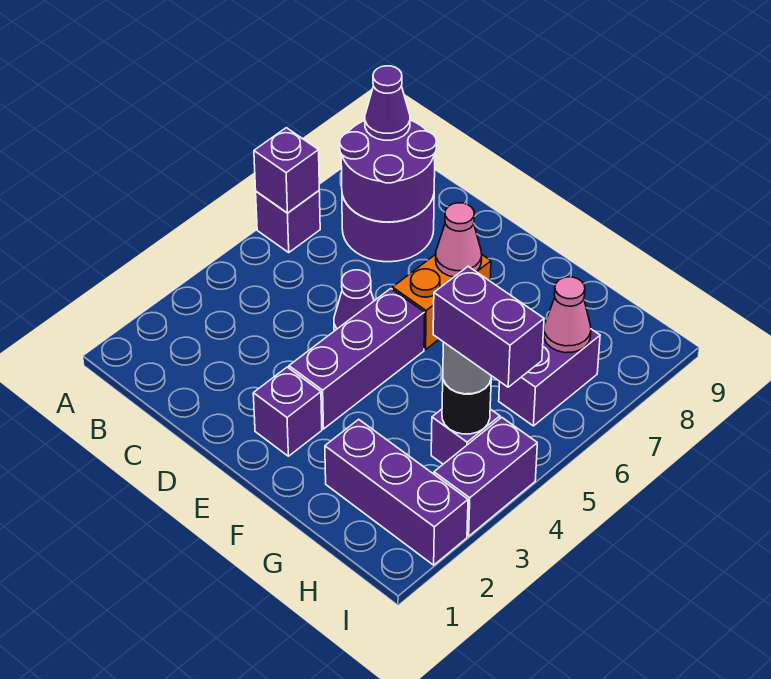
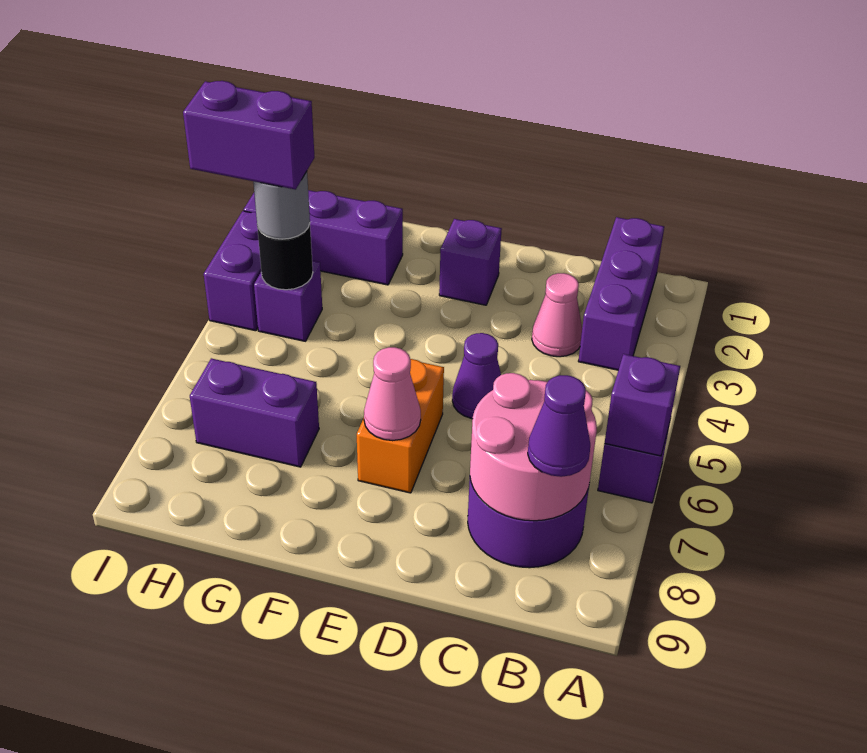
purple round brick B7:C8 level 2 -> pink round brick B7:C8 level 2
purple brick E3:E5 level 1 -> purple brick B1:B3 level 1
purple brick H6:H7 level 1 -> purple brick G7:H7 level 1
pink cone H7 level 2 -> pink cone C3 level 1

